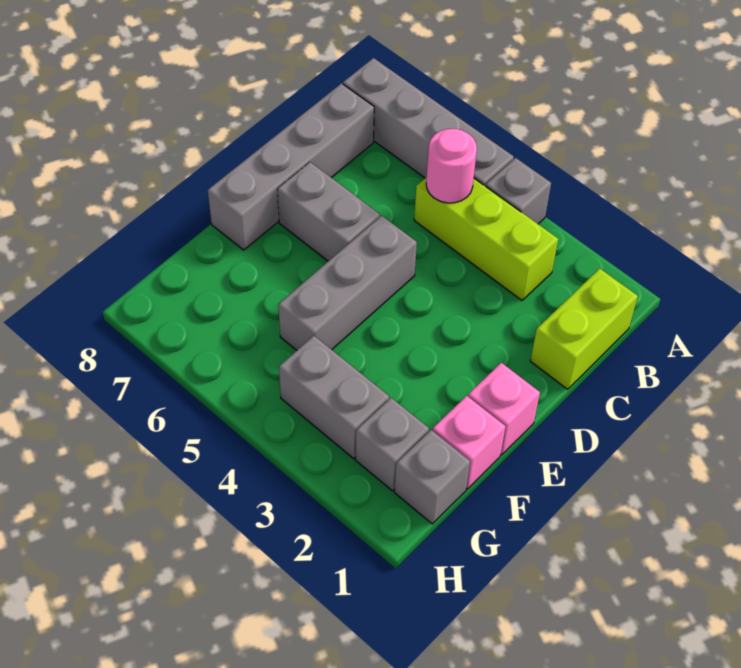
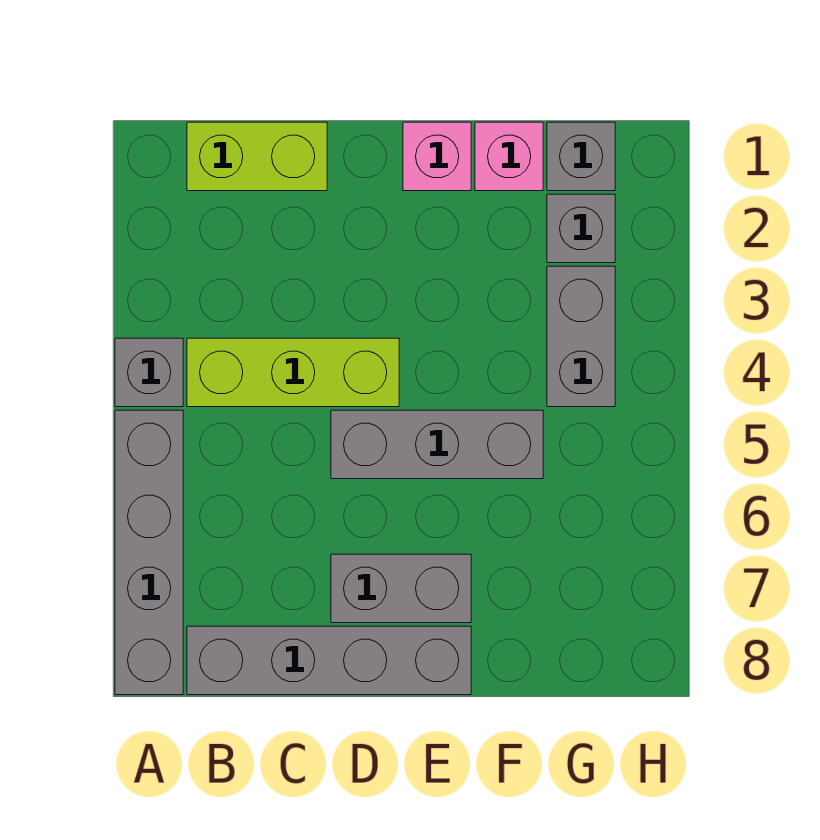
lime brick B3:B5 level 1 -> lime brick B4:D4 level 1
pink round brick B5 level 2 -> none
grey brick D6:D7 level 1 -> grey brick D7:E7 level 1

